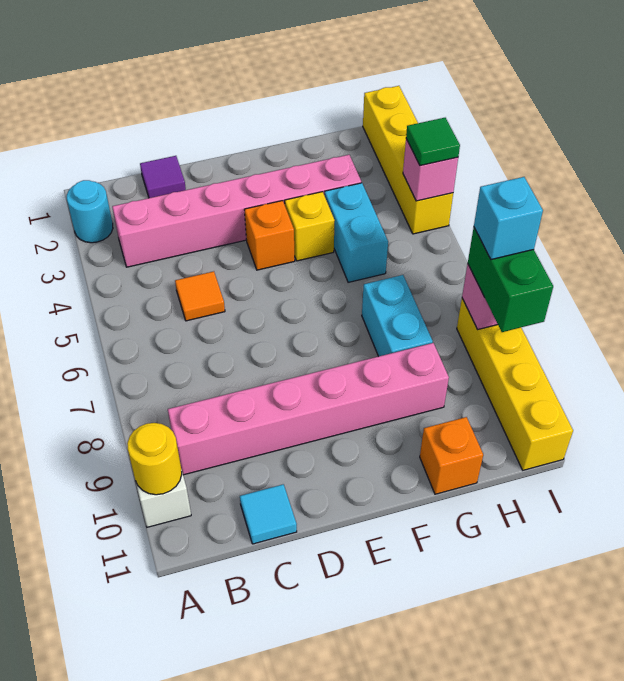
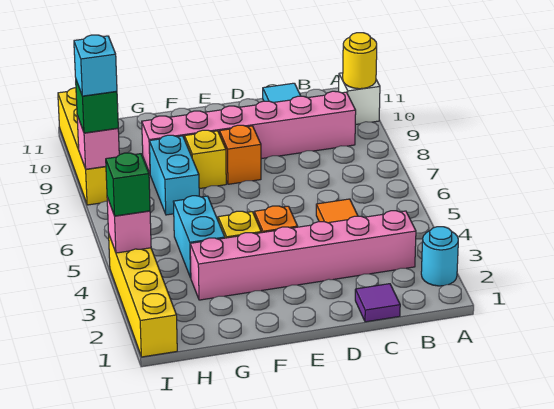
none -> yellow brick F8 level 1
orange brick G11 level 1 -> orange brick E8 level 1
green tile I4 level 3 -> green brick I4 level 3
green brick I8:I9 level 3 -> green brick I8 level 3

